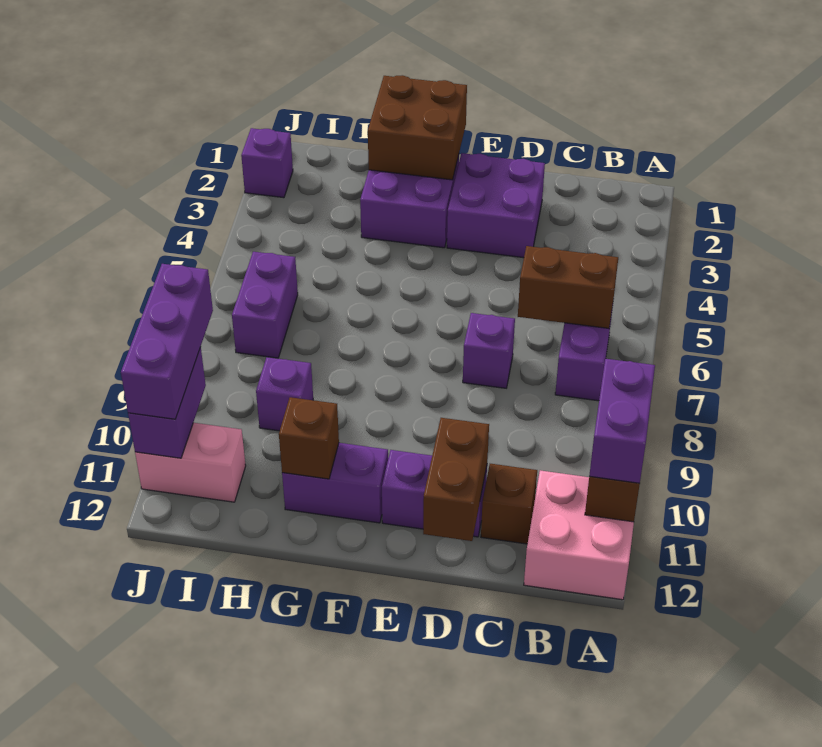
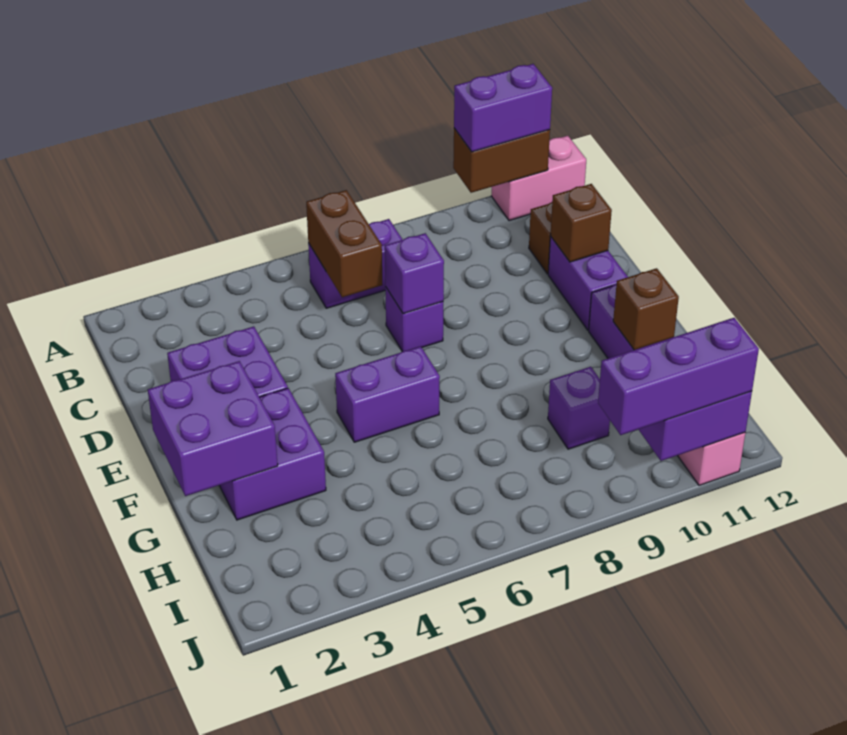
pink brick A11:B12 level 1 -> pink brick A11:A12 level 1
brown brick D11:D12 level 2 -> brown brick D11 level 2
brown brick F1:G2 level 2 -> purple brick F1:G2 level 2
purple brick I6:I7 level 1 -> purple brick F5:F6 level 1
purple brick J2 level 1 -> purple brick D7 level 2

